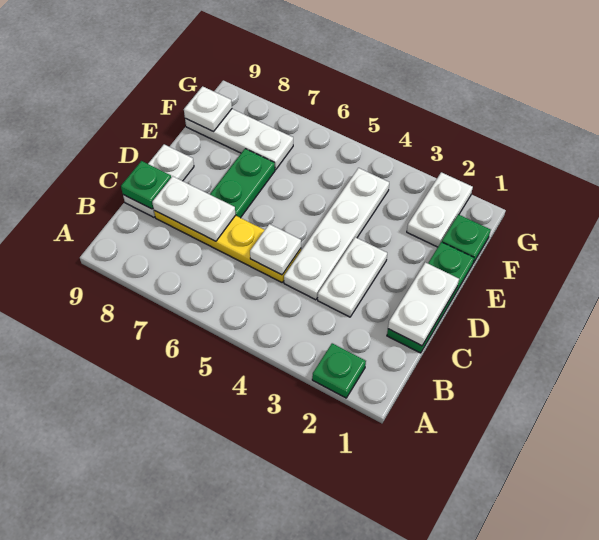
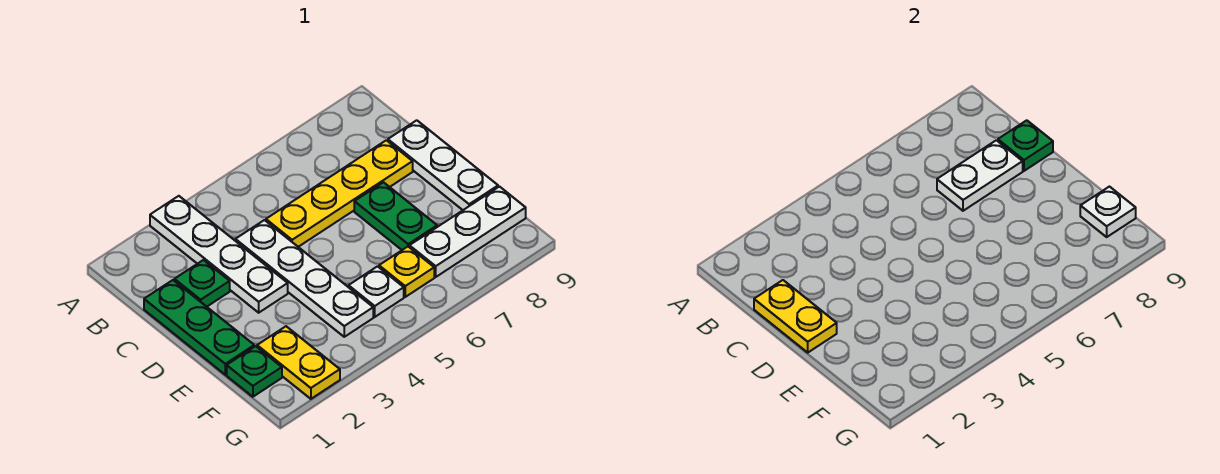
green plate A2 level 1 -> green plate C2 level 1
white plate C1:D1 level 2 -> yellow plate C1:D1 level 2
white plate C3:D3 level 1 -> white plate A3:D3 level 1
white plate C5 level 2 -> white plate F5 level 1
white plate C9:D9 level 1 -> white plate C9:E9 level 1
white plate F2:G2 level 1 -> yellow plate F2:G2 level 1
none -> yellow plate F6 level 1

